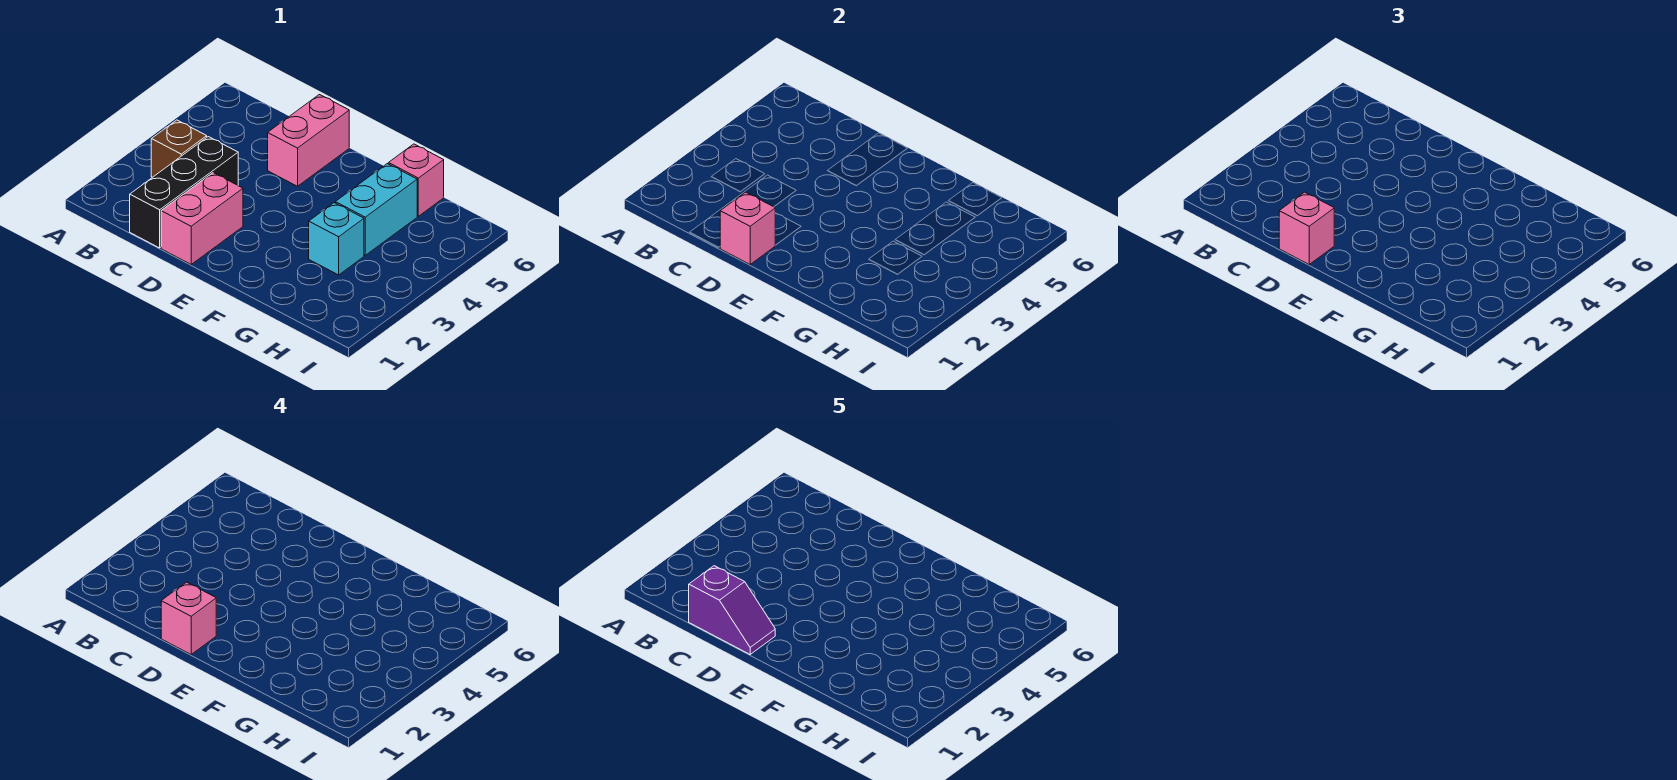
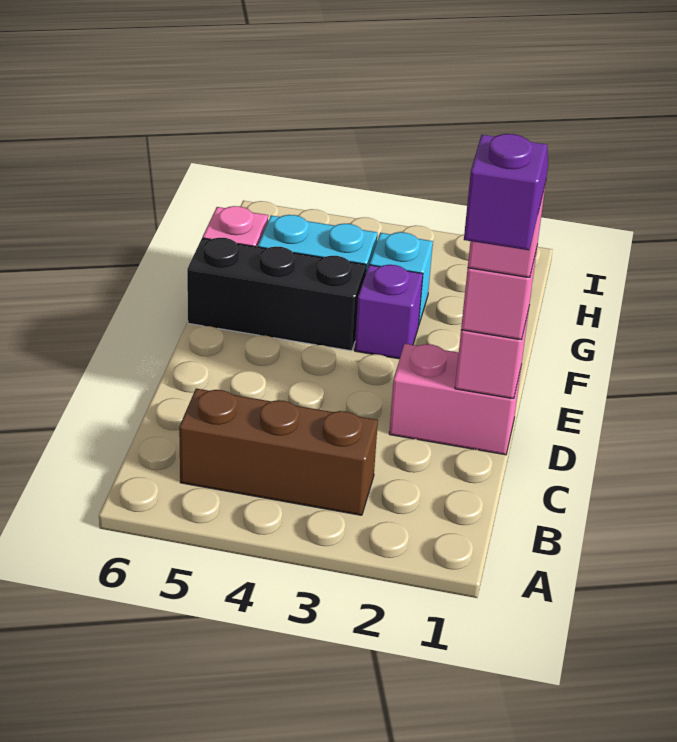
brown brick B3 level 1 -> brown brick B3:B5 level 1
black brick C1:C3 level 1 -> black brick F4:F6 level 1
pink brick D5:D6 level 1 -> none
none -> purple brick F3 level 1

